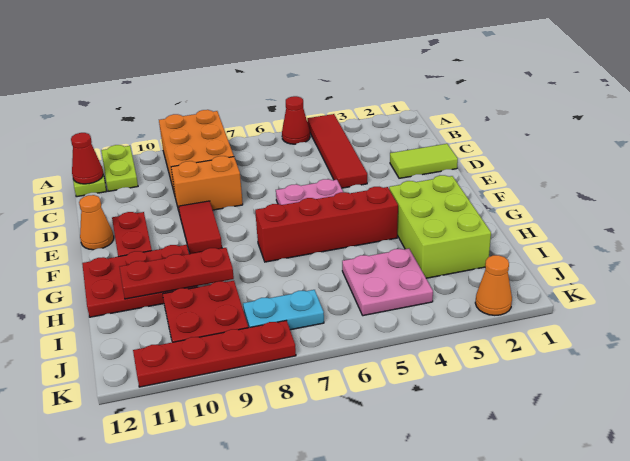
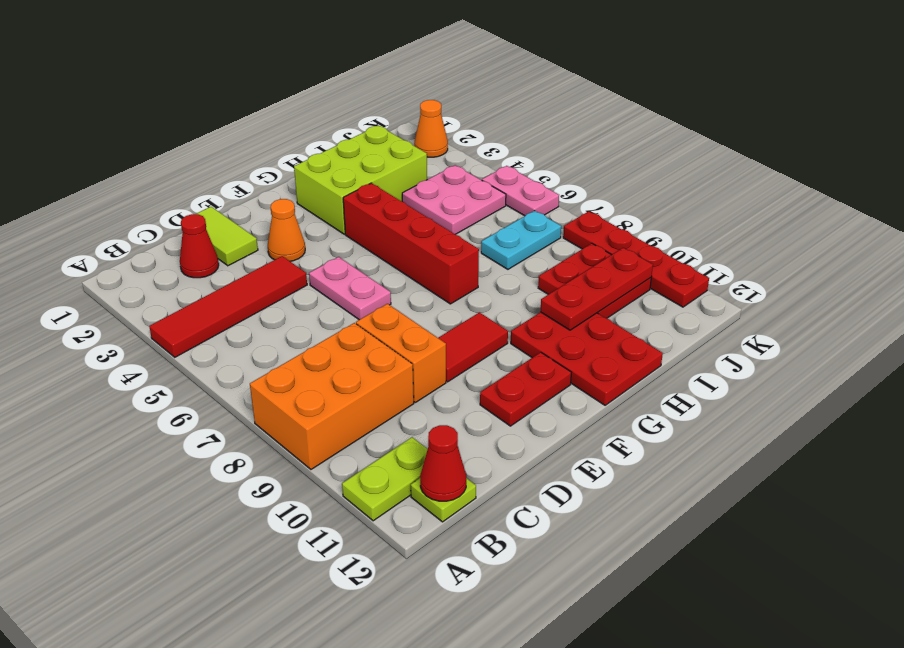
red cone A5 level 1 -> red cone C2 level 1
orange cone E12 level 1 -> orange cone E3 level 1
red plate H9:H11 level 2 -> red plate H10:J10 level 2
cyan plate J7:J8 level 1 -> cyan plate I7:J7 level 1
none -> pink plate K5:K6 level 1

